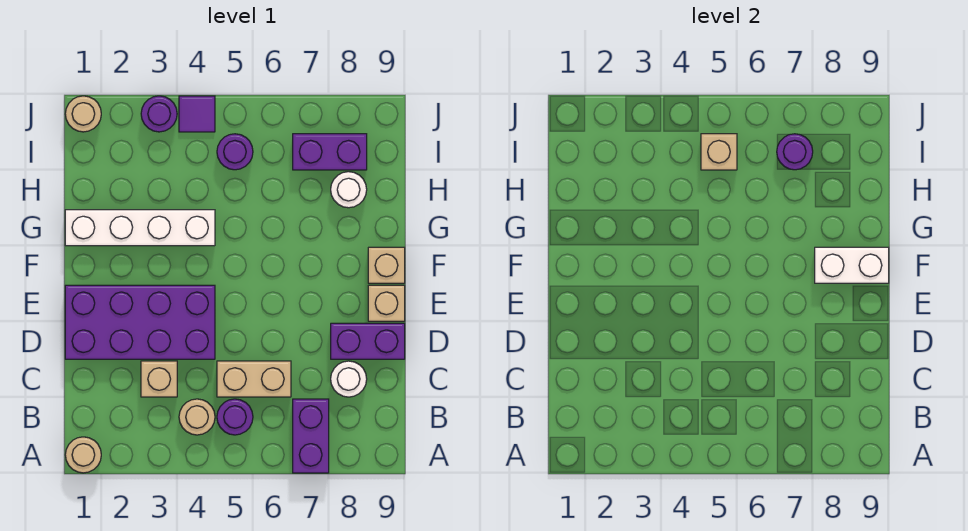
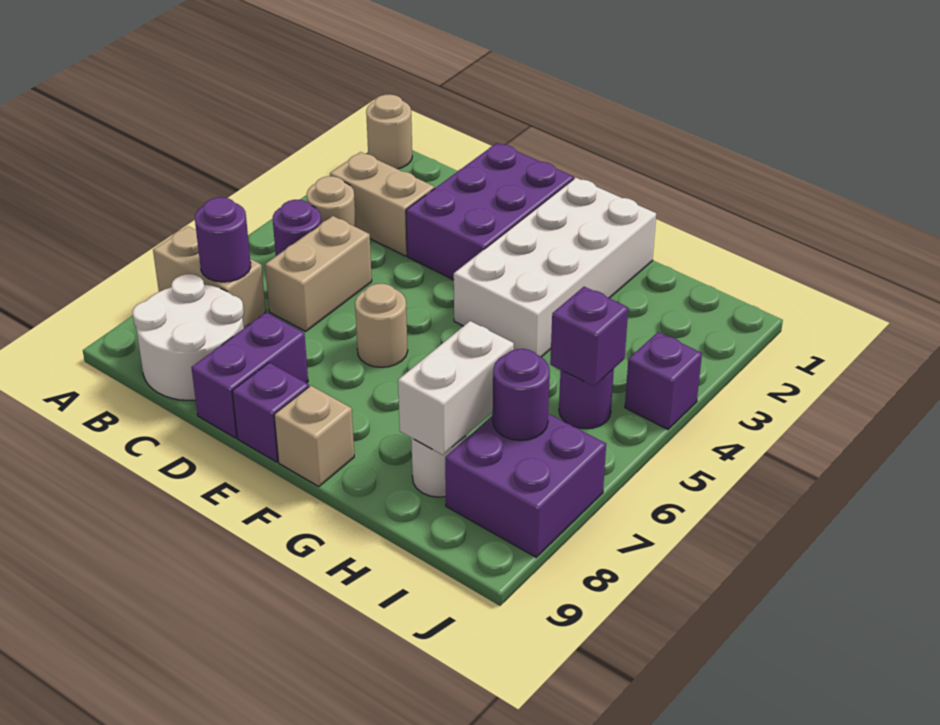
purple brick A7:B7 level 1 -> tan brick A7:B7 level 1
tan brick C3 level 1 -> tan brick B3:C3 level 1
white round brick C8 level 1 -> white round brick B8:C9 level 1
purple brick D1:E4 level 1 -> purple brick D1:E3 level 1
tan brick E9 level 1 -> purple brick E9 level 1
white brick F8:F9 level 2 -> white brick H7:H8 level 2
white brick G1:G4 level 1 -> white brick F1:G4 level 1
tan brick I5 level 2 -> purple brick I5 level 2
purple brick I7:I8 level 1 -> purple brick I7:J8 level 1
tan round brick J1 level 1 -> tan round brick E6 level 1
purple round brick J3 level 1 -> purple round brick B7 level 2
purple tile J4 level 1 -> purple brick J4 level 1

